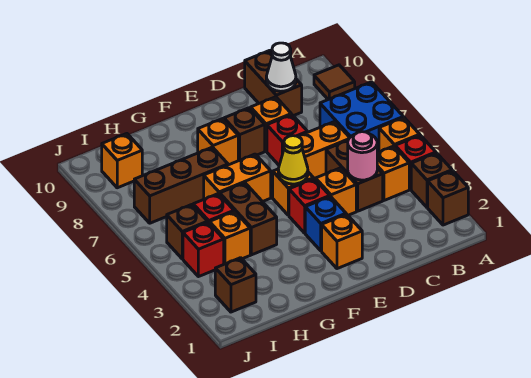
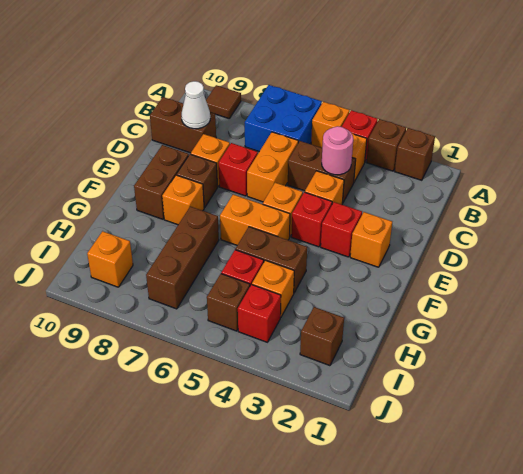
blue brick E3 level 1 -> red brick E3 level 1
yellow cone E5 level 2 -> none
none -> brown brick E9:F9 level 1
orange brick F6:G6 level 1 -> orange brick F5:F6 level 1

